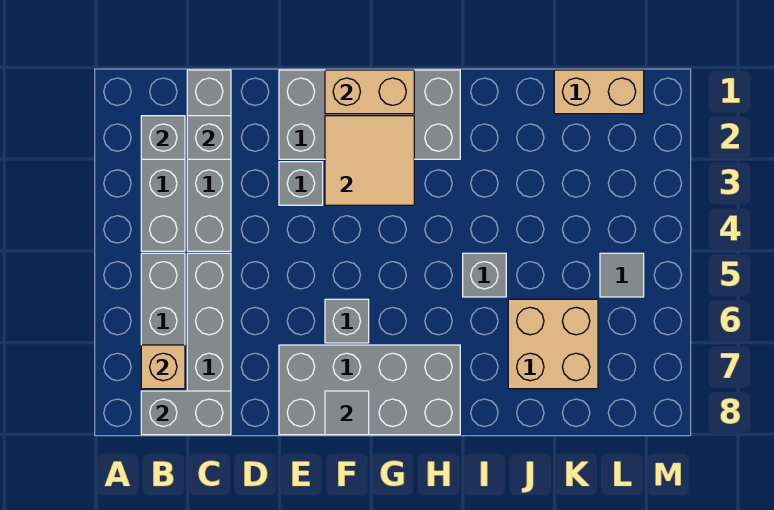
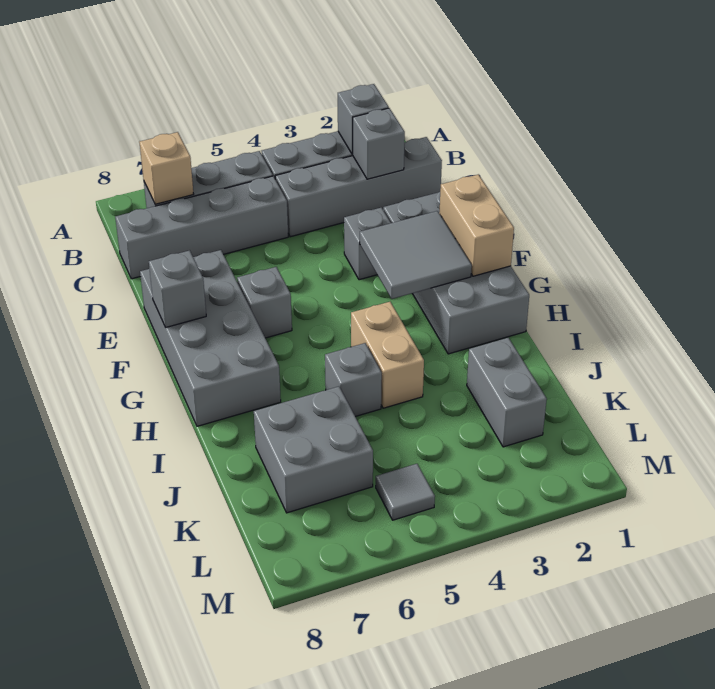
grey brick B8:C8 level 2 -> grey brick J2:K2 level 1
tan tile F2:G3 level 2 -> grey tile F2:G3 level 2
grey tile F8 level 2 -> grey brick F8 level 2
tan brick J6:K7 level 1 -> grey brick J6:K7 level 1
tan brick K1:L1 level 1 -> tan brick H4:I4 level 1

